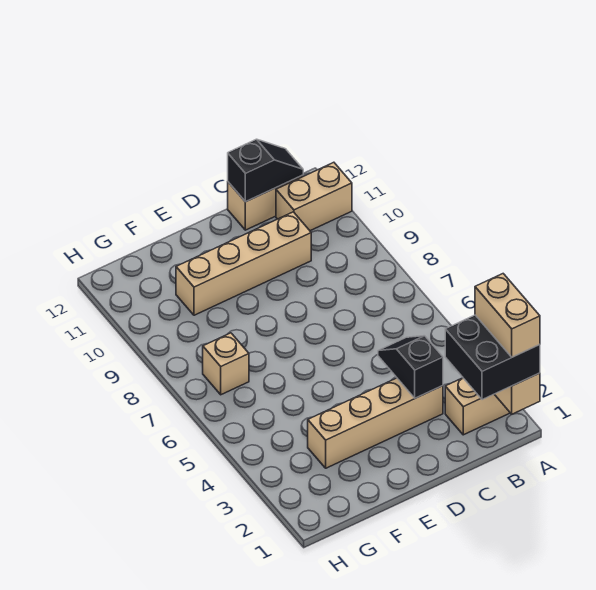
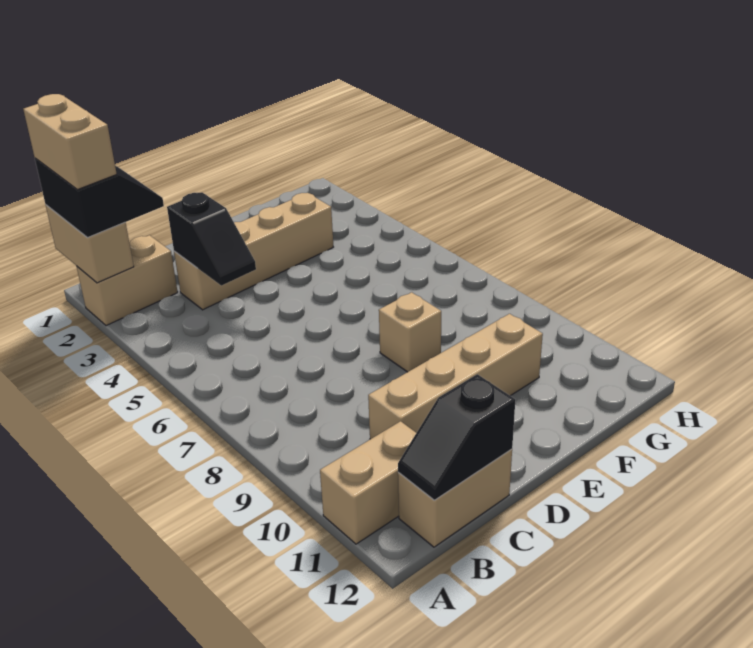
black brick A1:B2 level 3 -> black slope A1:B2 level 3 top A
tan brick G7 level 1 -> tan brick E8 level 1

